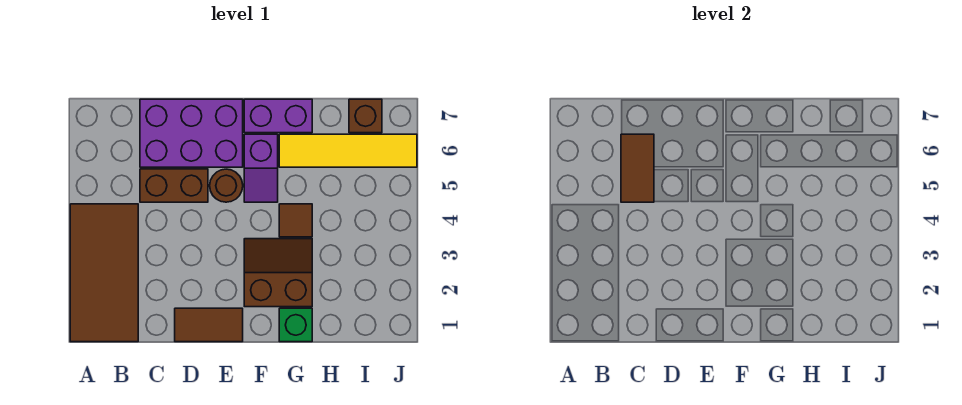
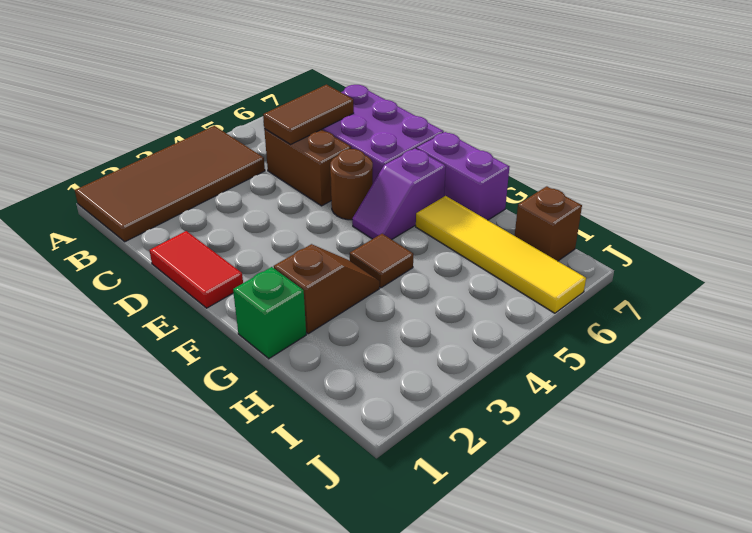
brown tile D1:E1 level 1 -> red tile D1:E1 level 1
brown slope F2:G3 level 1 top 2 -> brown slope G2:G3 level 1 top 2

